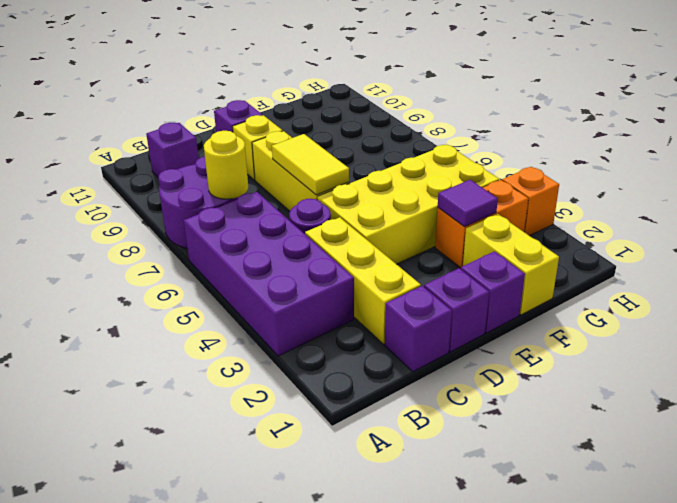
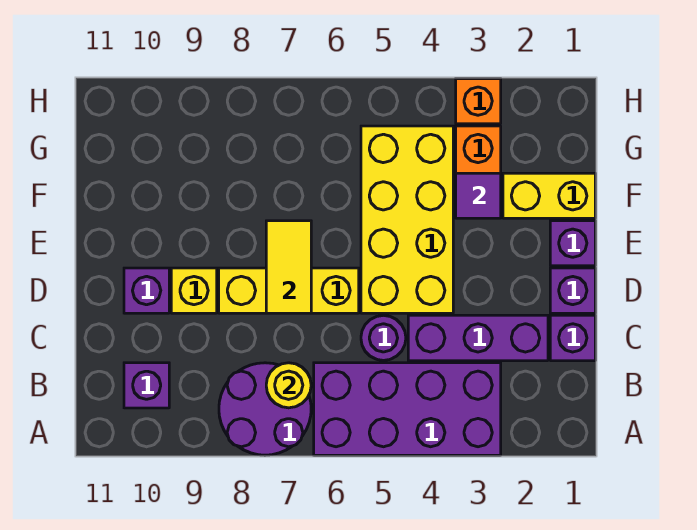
yellow brick C2:C4 level 1 -> purple brick C2:C4 level 1
yellow tile D6:D7 level 2 -> yellow tile D7:E7 level 2

